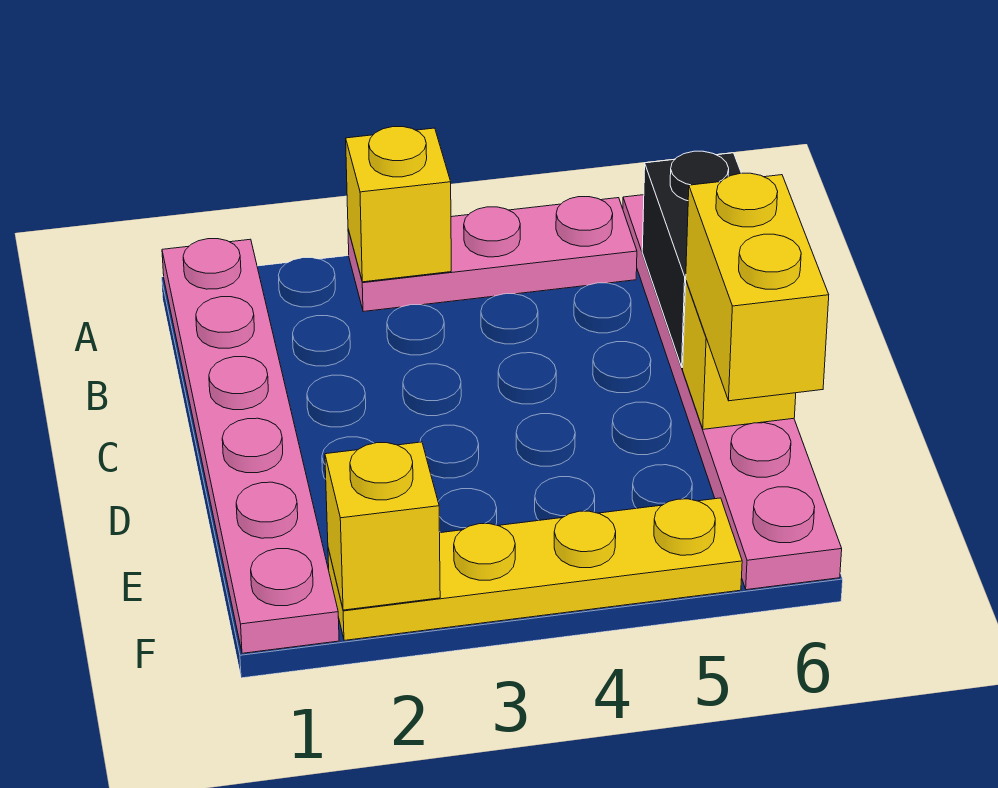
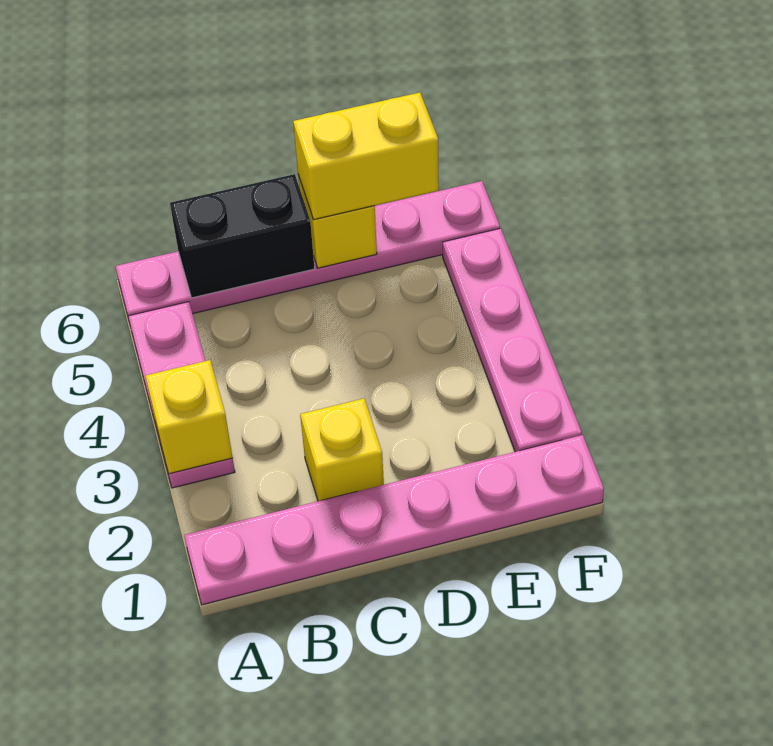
yellow plate F2:F5 level 1 -> pink plate F2:F5 level 1
yellow brick F2 level 2 -> yellow brick C2 level 1

